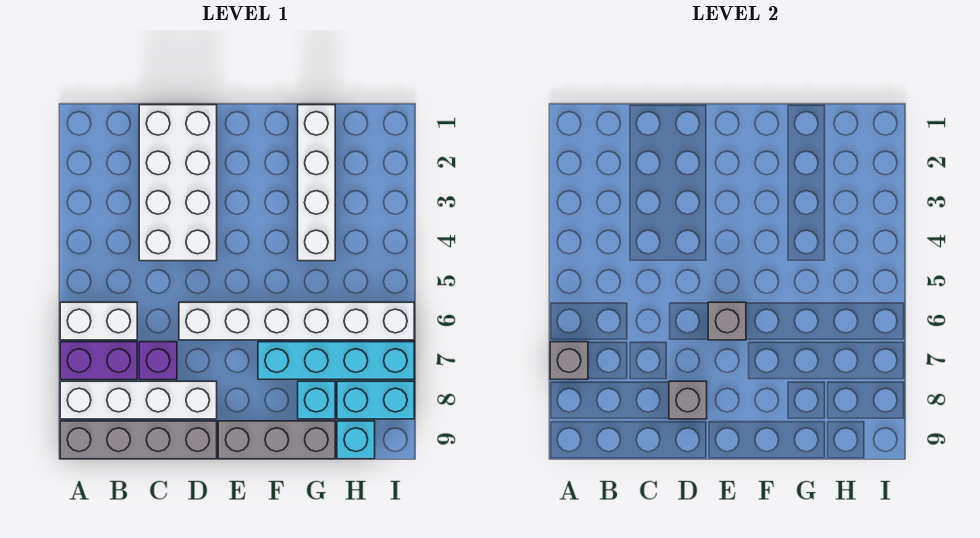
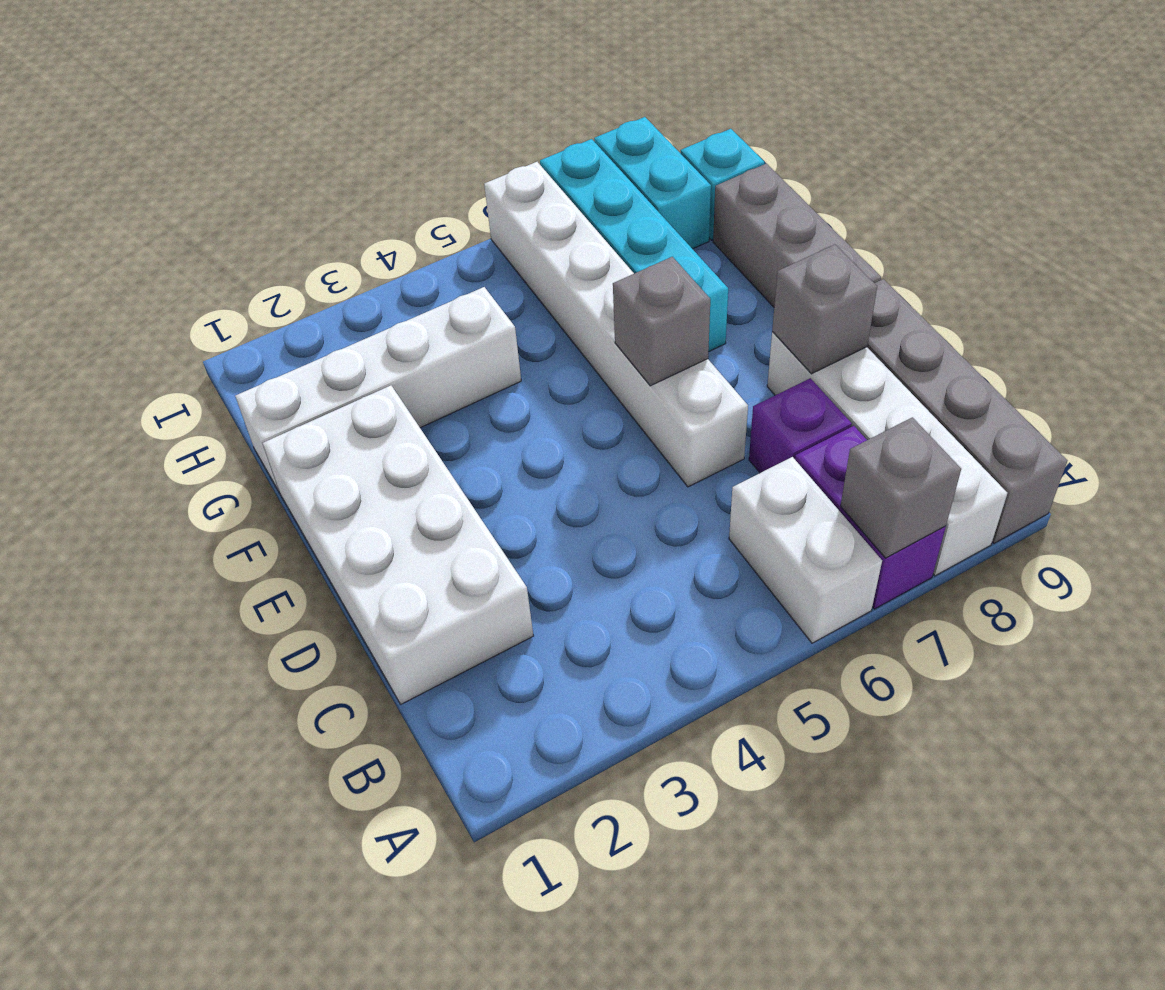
white brick C1:D4 level 1 -> white brick C1:F2 level 1
cyan brick G8 level 1 -> none

